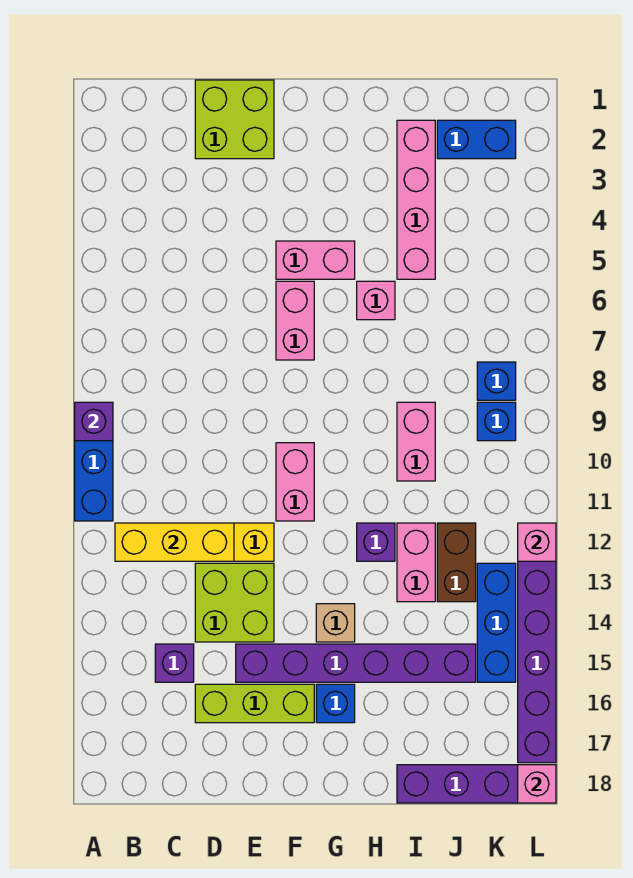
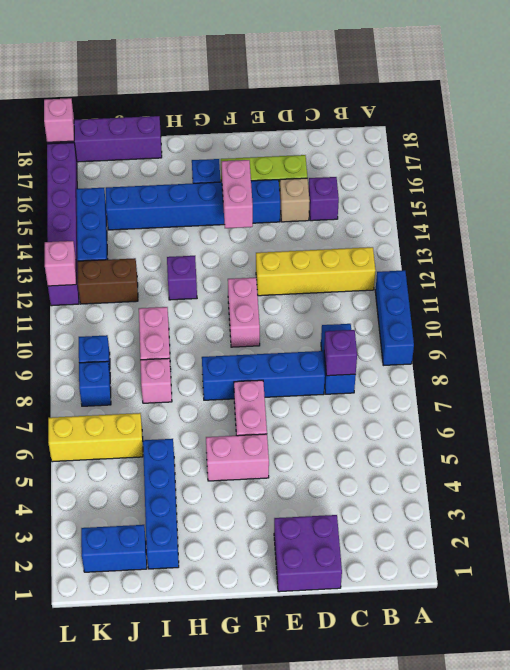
purple brick A9 level 2 -> purple brick C8 level 2
yellow brick B12:D12 level 2 -> yellow brick J6:L6 level 1
none -> blue brick C8:C9 level 1
lime brick D1:E2 level 1 -> purple brick D1:E2 level 1
none -> blue brick D8:G8 level 1
lime brick D13:E14 level 1 -> none
purple brick E15:J15 level 1 -> blue brick E15:J15 level 1
tan brick G14 level 1 -> tan brick D15 level 1
pink brick H6 level 1 -> pink brick I8 level 1
pink brick I2:I5 level 1 -> blue brick I2:I5 level 1
pink brick I12:I13 level 1 -> pink brick F14:F15 level 2
brown brick J12:J13 level 1 -> brown brick J12:K12 level 1

